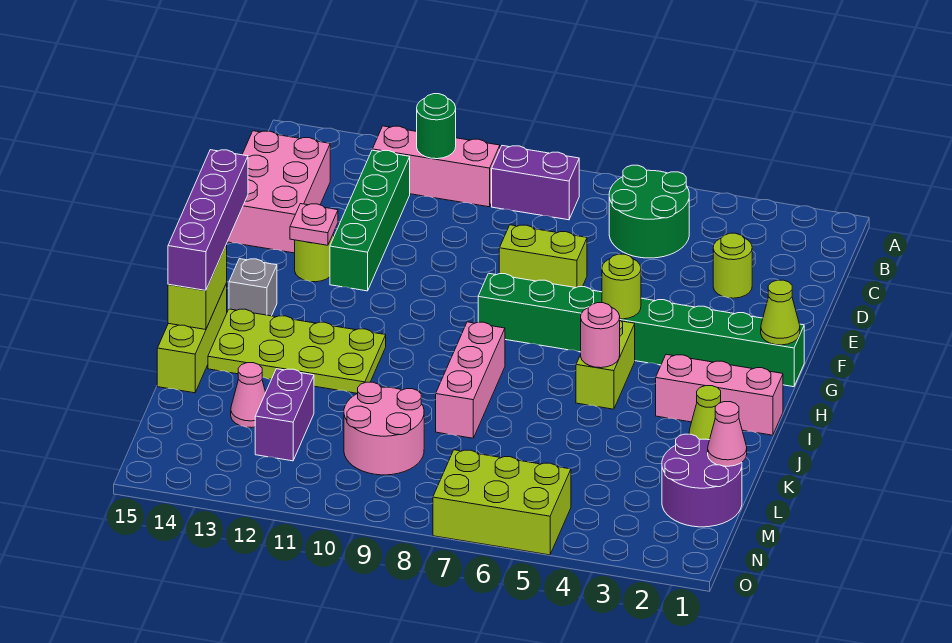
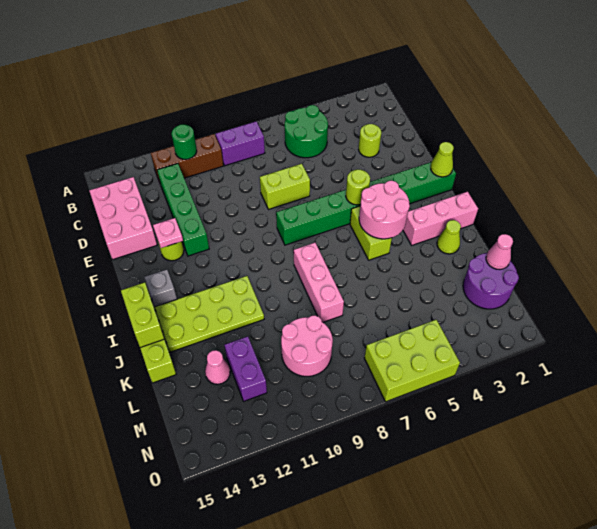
pink brick B10:B12 level 1 -> brown brick B10:B12 level 1
purple brick G15:J15 level 3 -> none
pink round brick I5 level 2 -> pink round brick H4:I5 level 2

